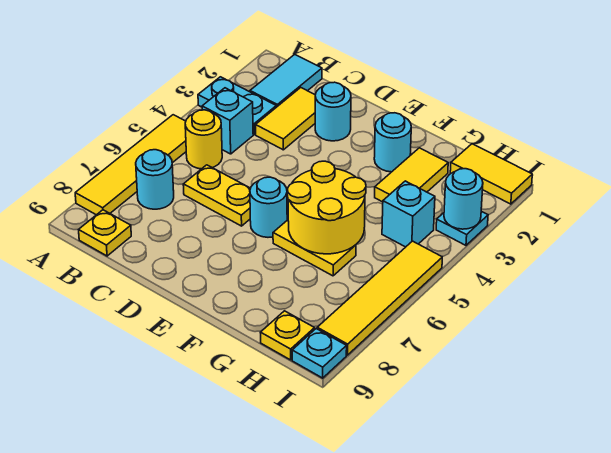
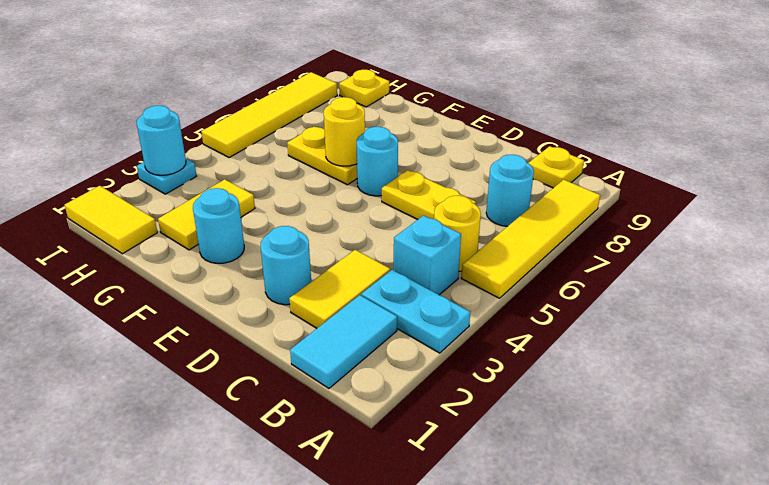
yellow round brick F5:G6 level 2 -> yellow round brick F6 level 2
cyan brick H4 level 1 -> none
cyan plate I9 level 1 -> none

